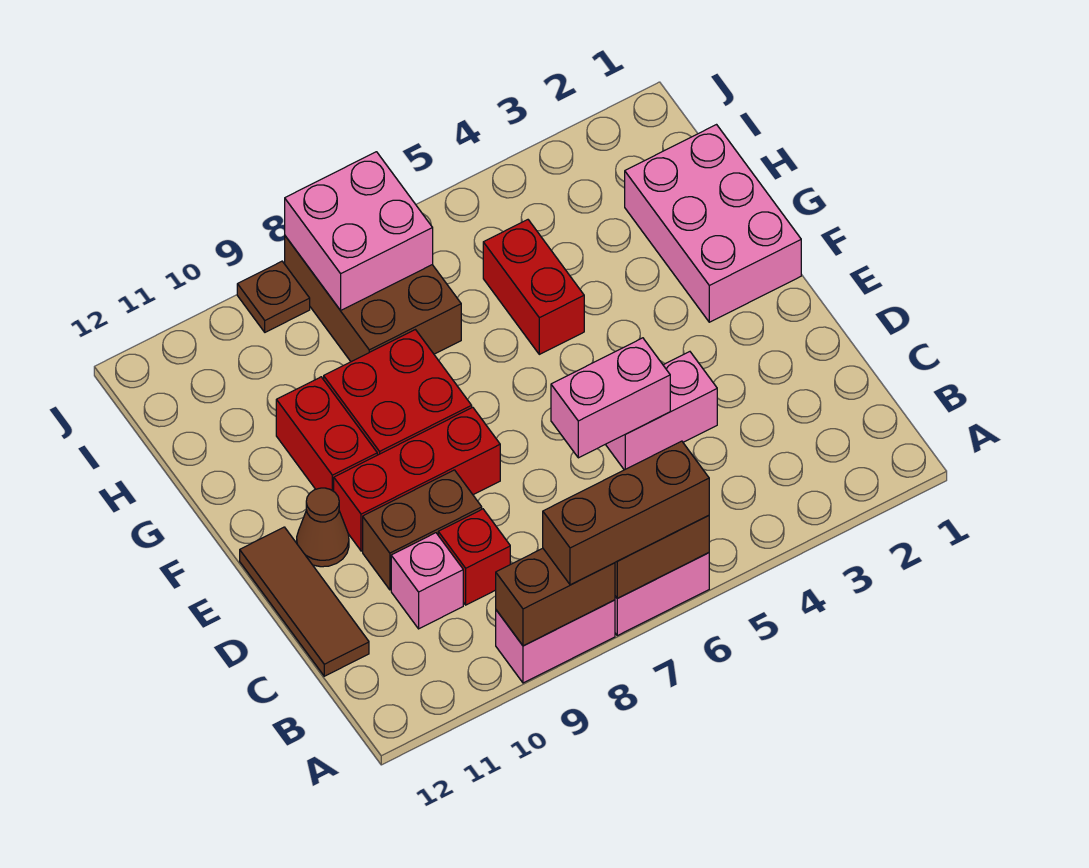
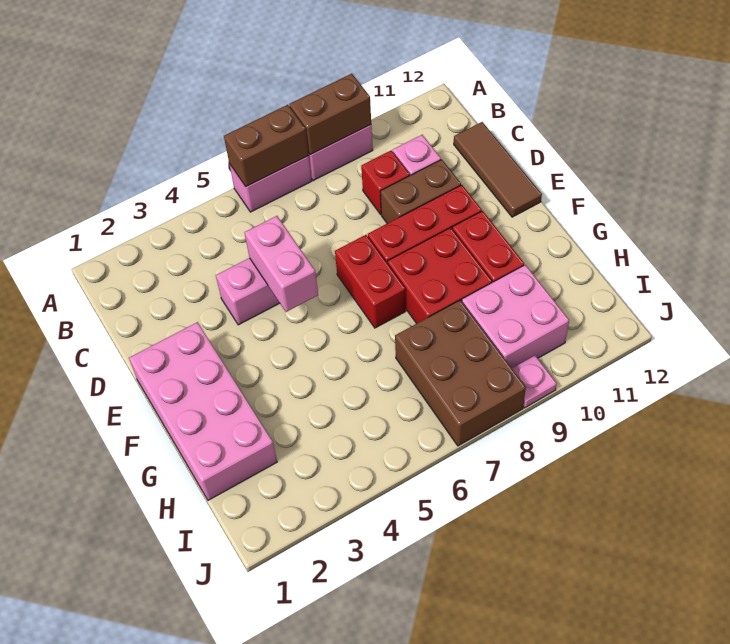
brown brick A6:A8 level 3 -> none
pink brick D5:D6 level 2 -> pink brick D5:E5 level 2
brown cone E11 level 1 -> none
pink brick F1:H2 level 1 -> pink brick E1:H2 level 1
red brick G5:H5 level 1 -> red brick E7:F7 level 1
pink brick I7:J8 level 2 -> pink brick H9:I10 level 1
brown plate J9 level 1 -> pink plate J9 level 1

